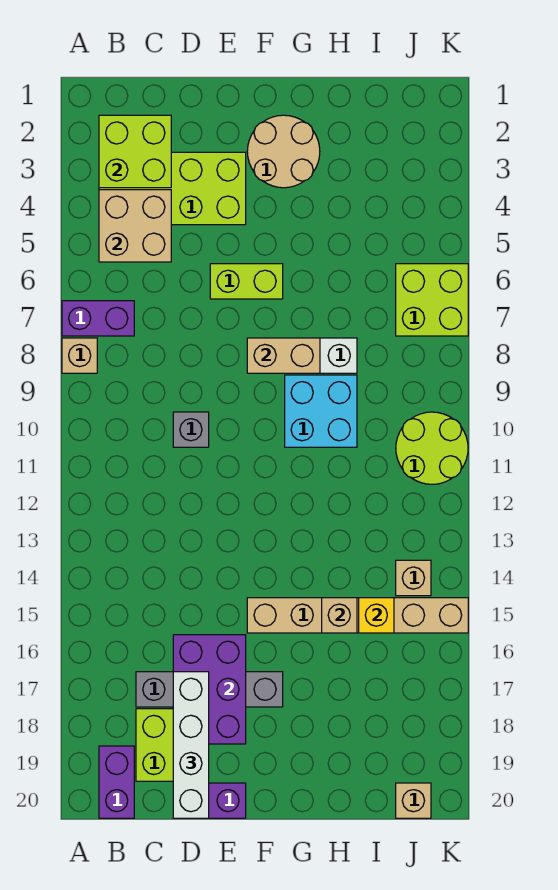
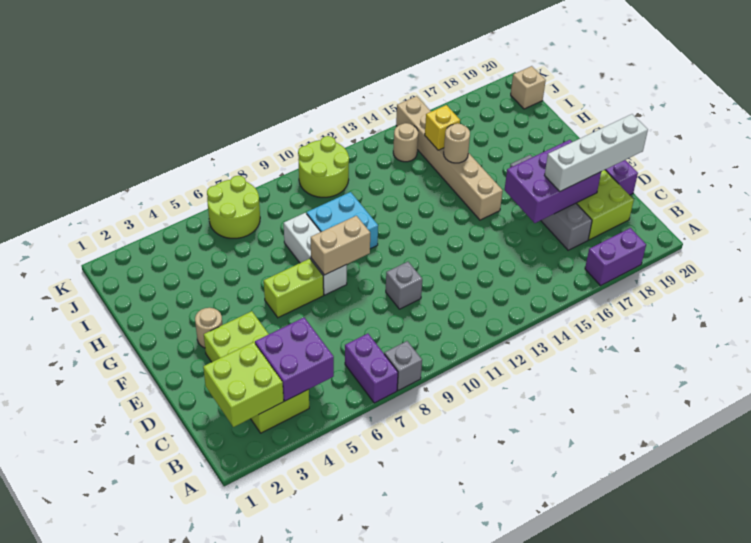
tan brick A8 level 1 -> grey brick A8 level 1
tan brick B4:C5 level 2 -> purple brick B4:C5 level 2
purple brick B19:B20 level 1 -> purple brick A17:A18 level 1
lime brick E6:F6 level 1 -> lime brick F6:F7 level 1
tan round brick F2:G3 level 1 -> tan round brick F3 level 1
tan brick F8:G8 level 2 -> tan brick F8:F9 level 2
tan brick H15 level 2 -> tan round brick H15 level 2
lime brick J6:K7 level 1 -> lime round brick J6:K7 level 1
tan brick J14 level 1 -> tan round brick J14 level 1

